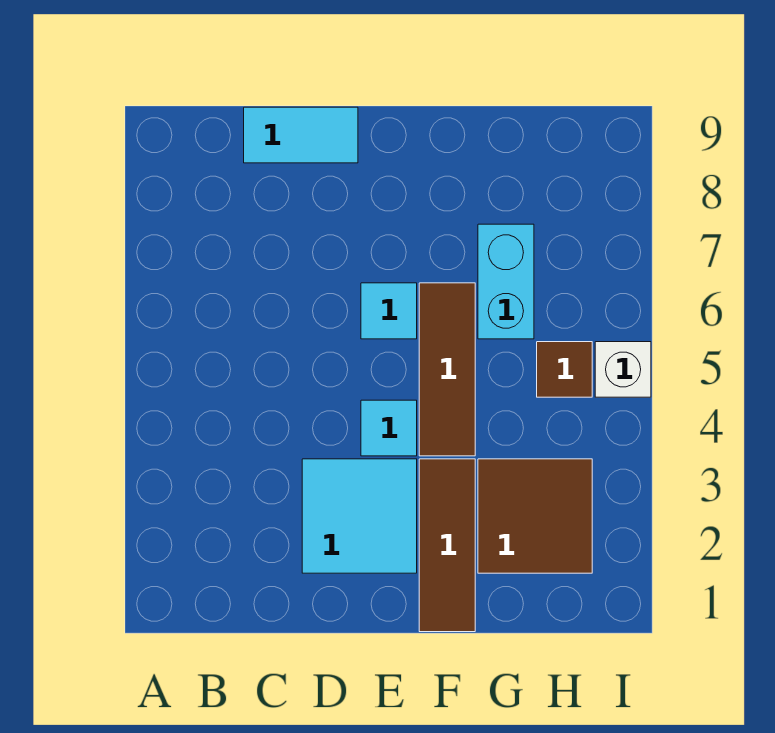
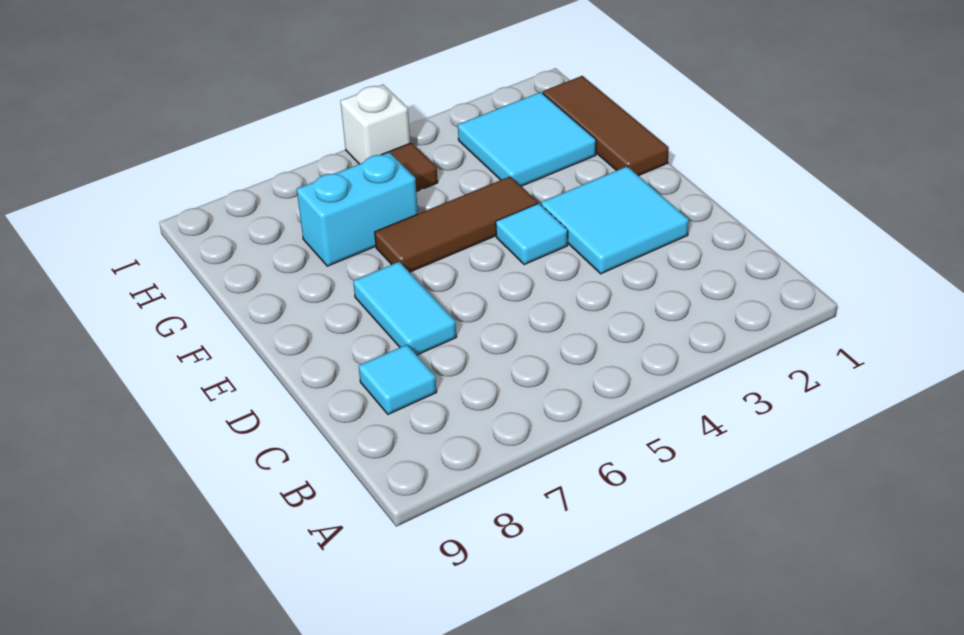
cyan tile C9:D9 level 1 -> cyan tile D7:E7 level 1
cyan tile E6 level 1 -> cyan tile C8 level 1
brown tile F1:F3 level 1 -> brown tile F1:H1 level 1
brown tile G2:H3 level 1 -> cyan tile G2:H3 level 1

